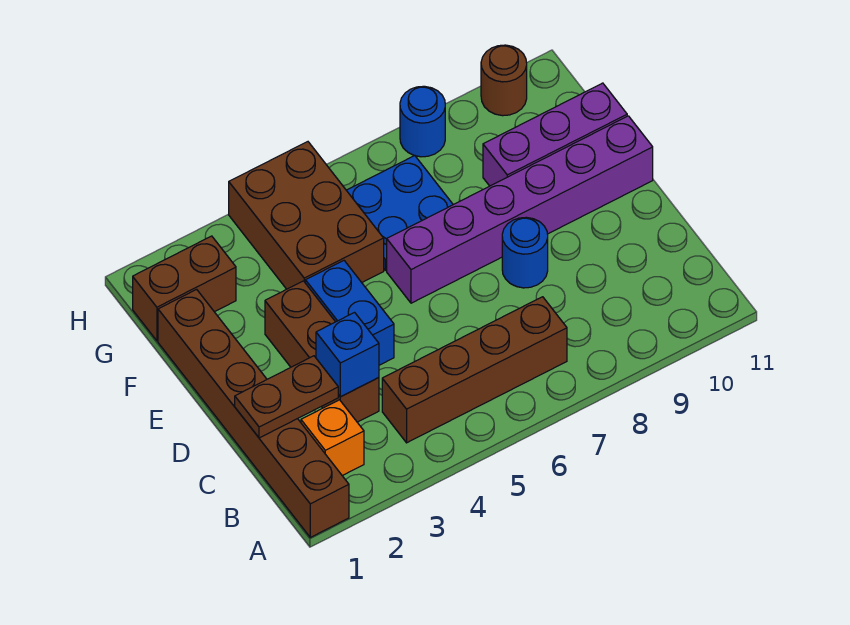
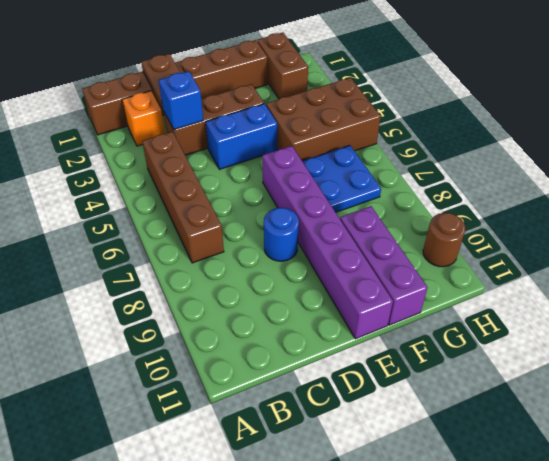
blue round brick H8 level 1 -> none

